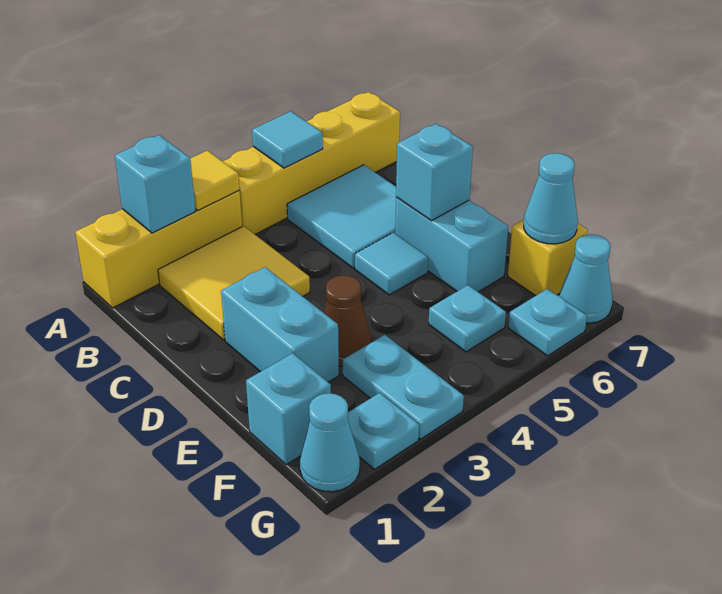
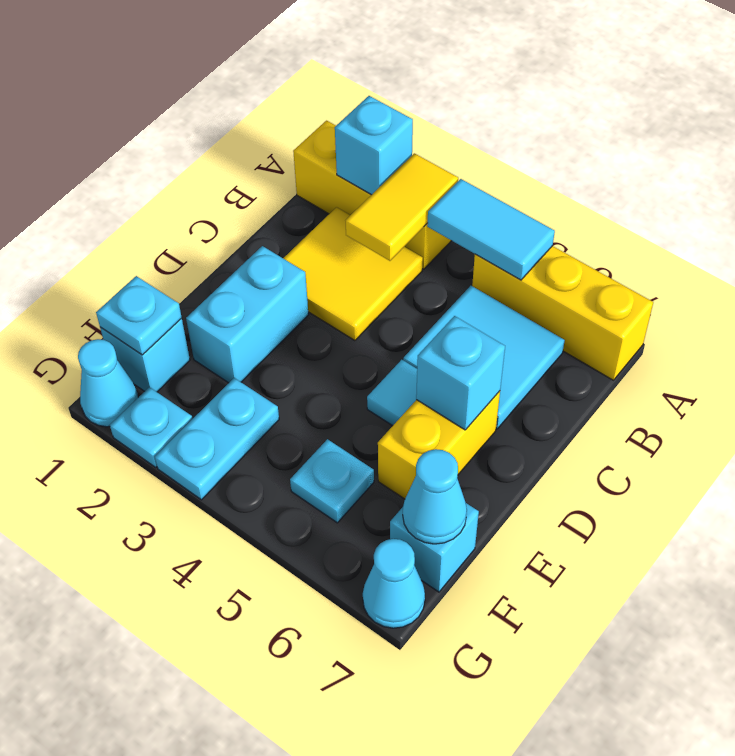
yellow tile A3 level 2 -> yellow tile A3:B3 level 2
yellow brick A4:A7 level 1 -> yellow brick A5:A7 level 1
cyan tile A5 level 2 -> cyan tile A4:A5 level 2
cyan brick D6:E6 level 1 -> yellow brick D6:E6 level 1
brown cone E3 level 1 -> none
yellow brick F7 level 1 -> cyan brick F7 level 1
cyan plate G6 level 1 -> cyan plate F1 level 2

